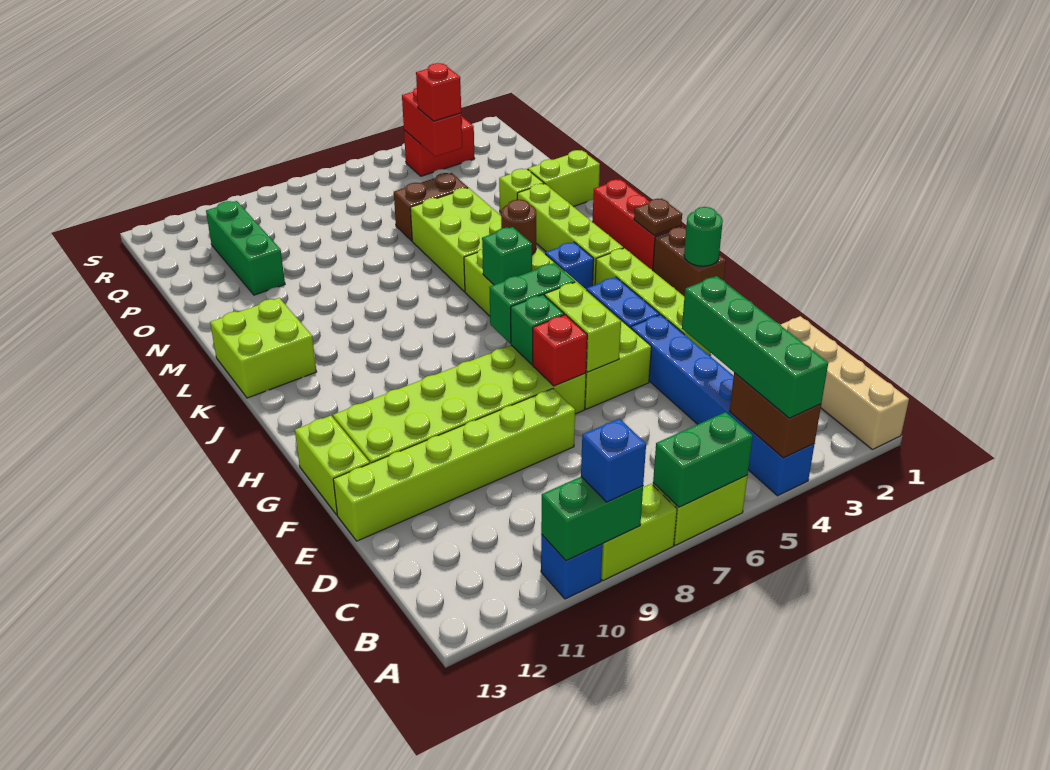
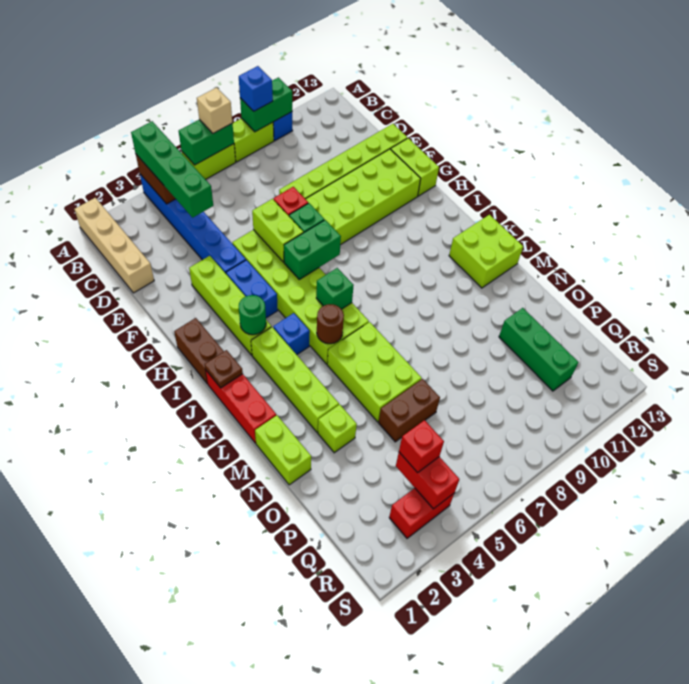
none -> tan brick A7 level 3
green round brick H1 level 2 -> green round brick I3 level 2
lime brick N1:N2 level 1 -> lime brick M1:N1 level 1

